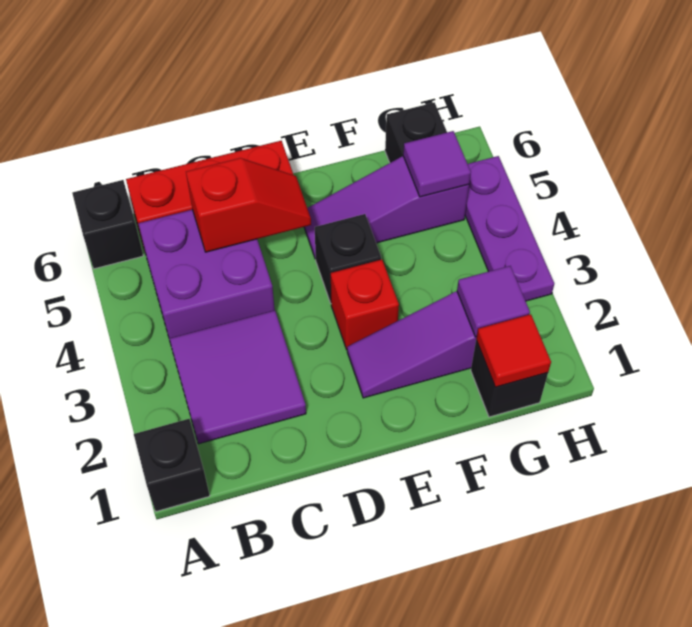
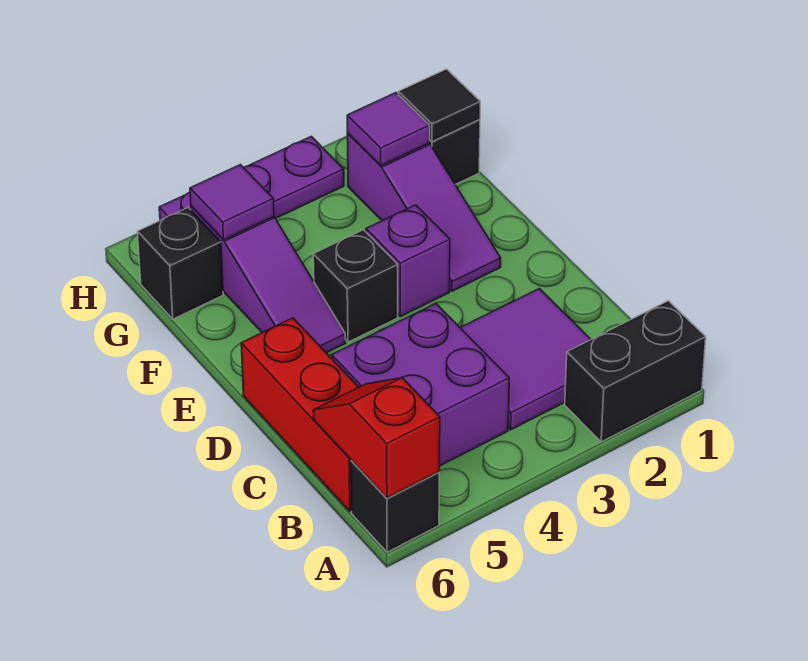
black brick A1 level 1 -> black brick A1:A2 level 1
red slope C5:D5 level 2 top C -> red slope A6:B6 level 2 top A
red brick E3 level 1 -> purple brick E3 level 1
red tile G1 level 2 -> black tile G1 level 2

